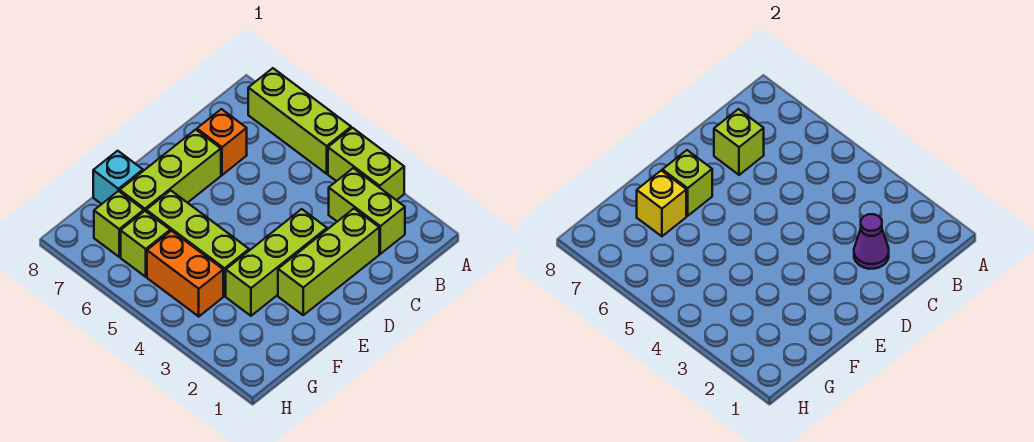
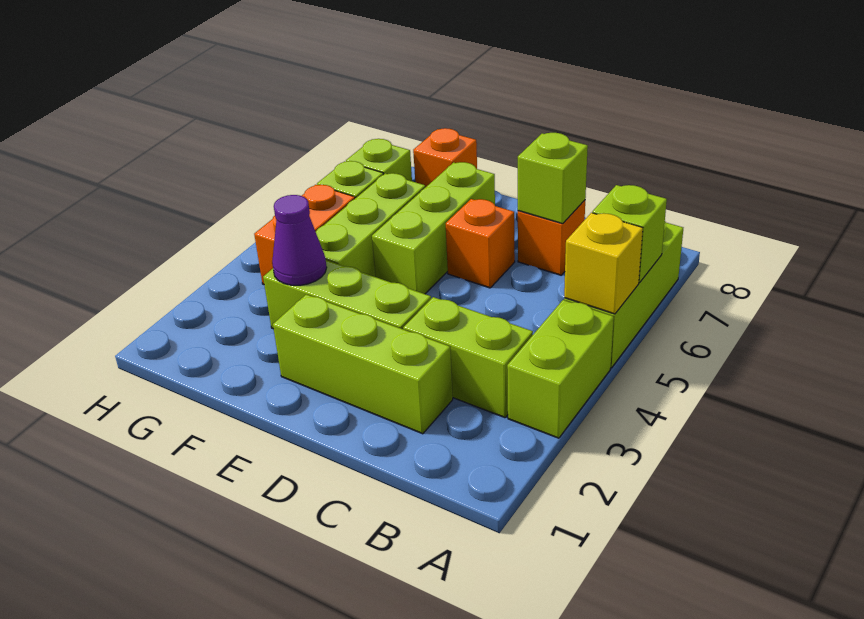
lime brick B2:B3 level 1 -> lime brick B3:C3 level 1
purple cone C2 level 2 -> purple cone F3 level 2
none -> orange brick D6 level 1
lime brick D7:F7 level 1 -> lime brick E5:E7 level 1
lime brick E7 level 2 -> lime brick A6 level 2
yellow brick F7 level 2 -> yellow brick A5 level 2
cyan brick F8 level 1 -> orange brick F8 level 1

